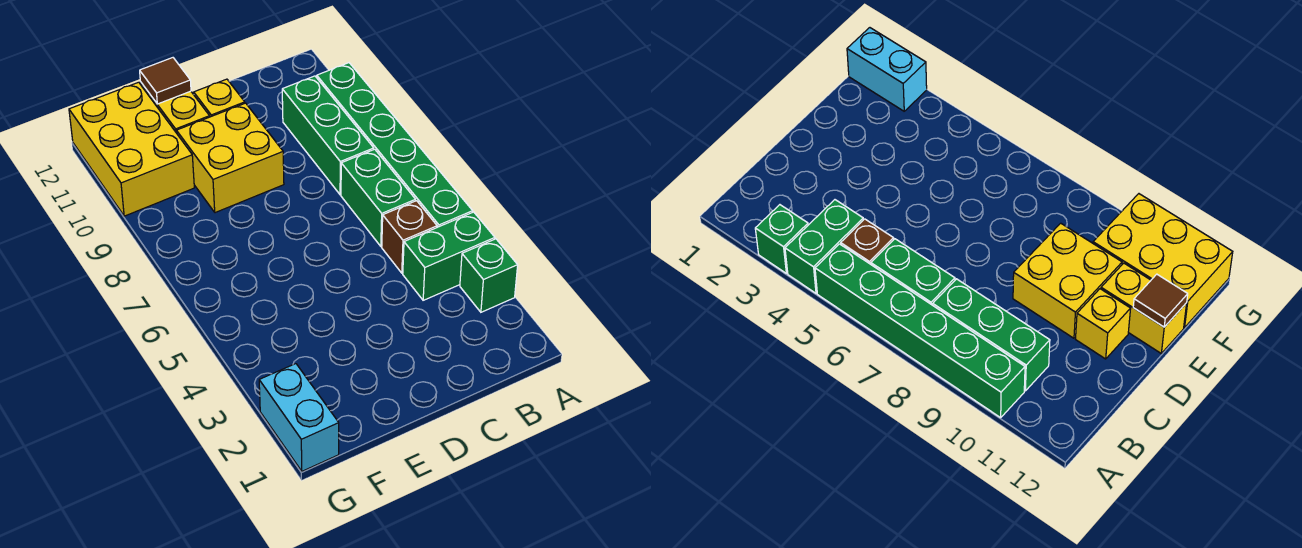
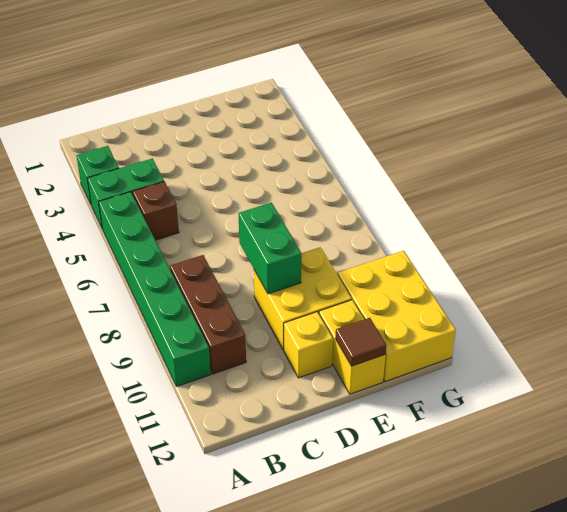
green brick B6:B7 level 1 -> green brick D8:D9 level 2
green brick B8:B10 level 1 -> brown brick B8:B10 level 1
cyan brick G1:G2 level 1 -> none

